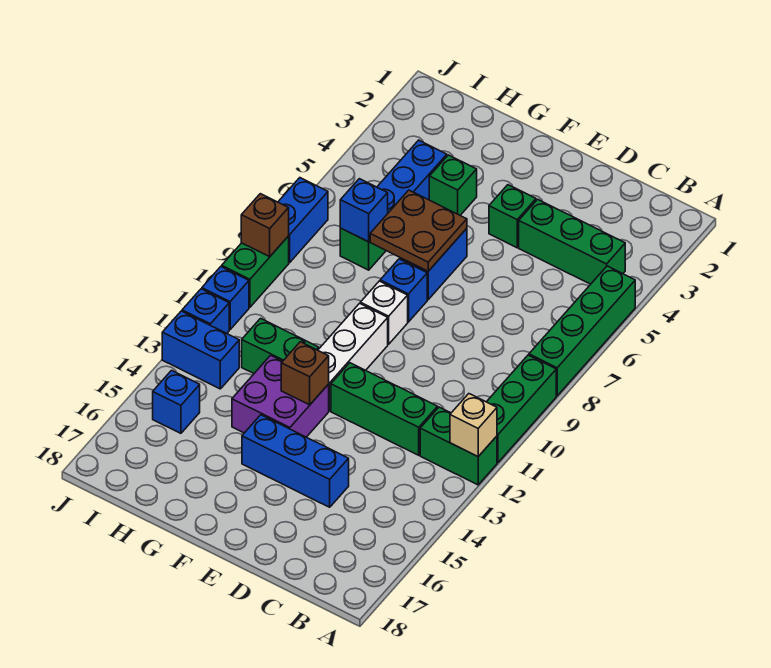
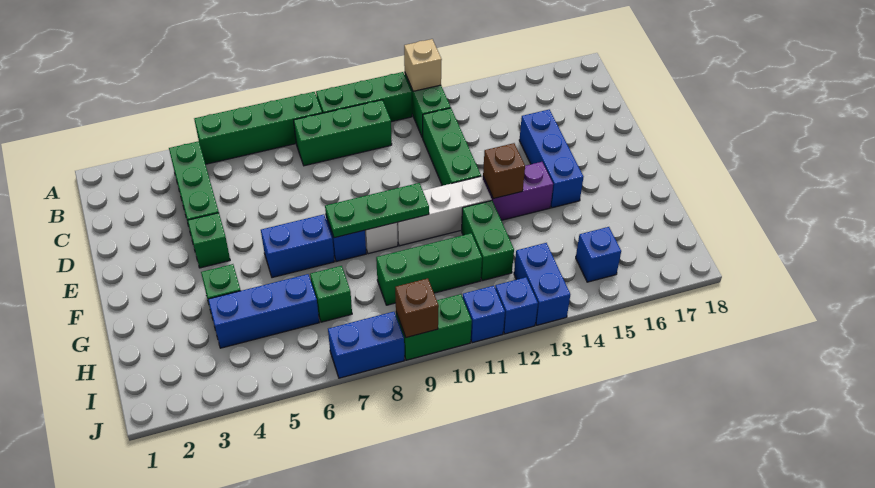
none -> green brick B8:B10 level 1
brown plate F6:G7 level 2 -> none
none -> green plate F8:F10 level 2
purple brick F13:G14 level 1 -> purple brick F13:F14 level 1
blue brick H7 level 2 -> none
none -> green brick H9:H11 level 1

